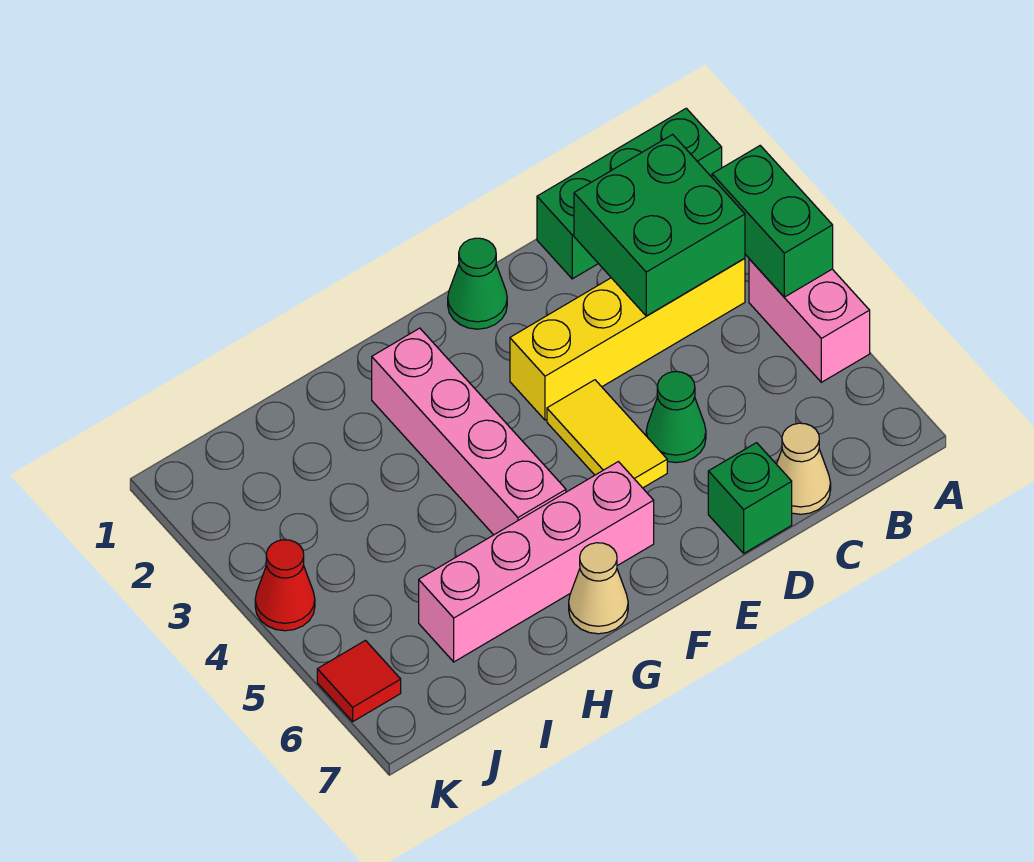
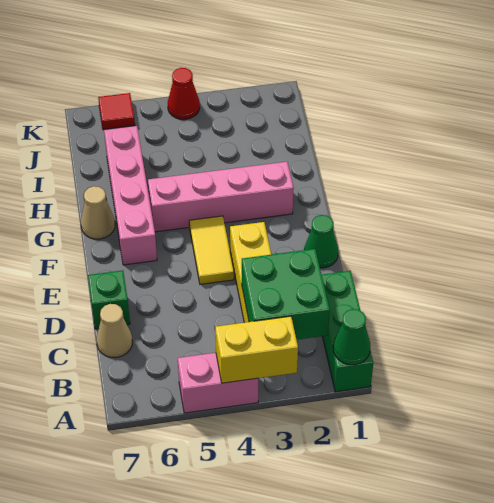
green brick A3:A4 level 2 -> yellow brick A3:A4 level 2
green cone D5 level 1 -> green cone A1 level 2
yellow tile E4:E5 level 1 -> yellow tile E4:F4 level 1

